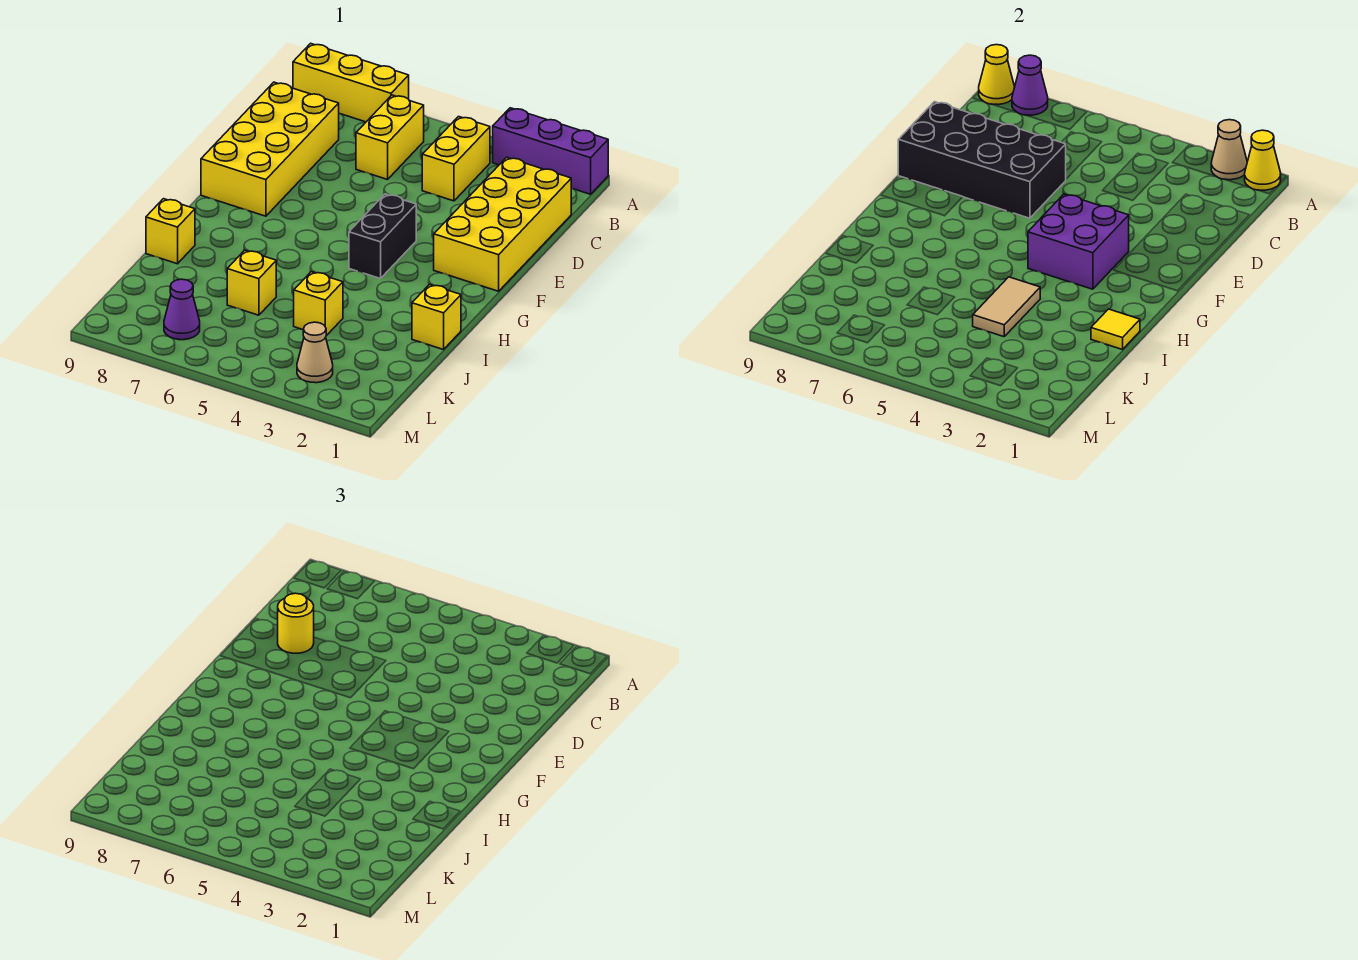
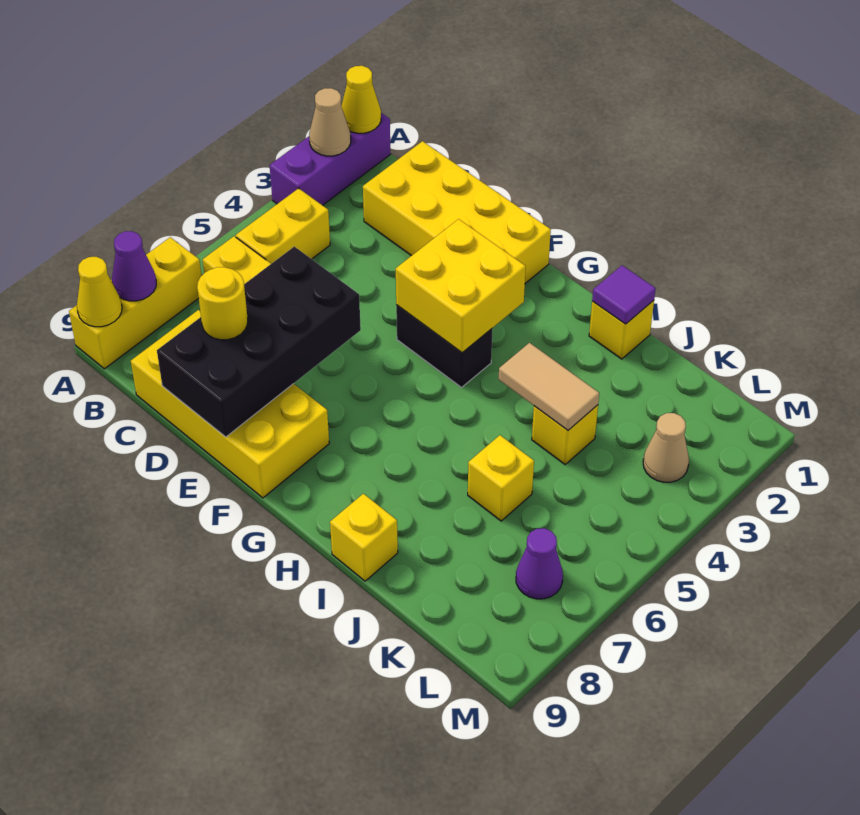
yellow brick B4:C4 level 1 -> yellow brick B4:B5 level 1
purple brick F3:G4 level 2 -> yellow brick F3:G4 level 2
yellow tile I1 level 2 -> purple tile I1 level 2

